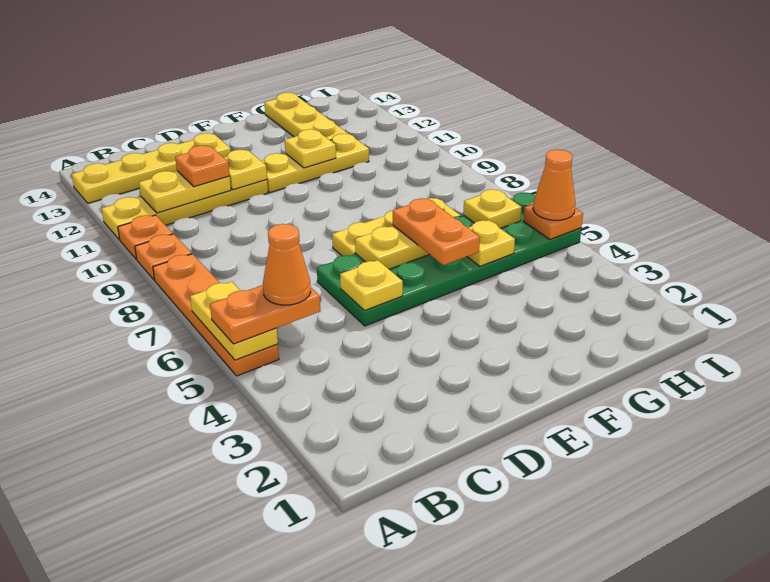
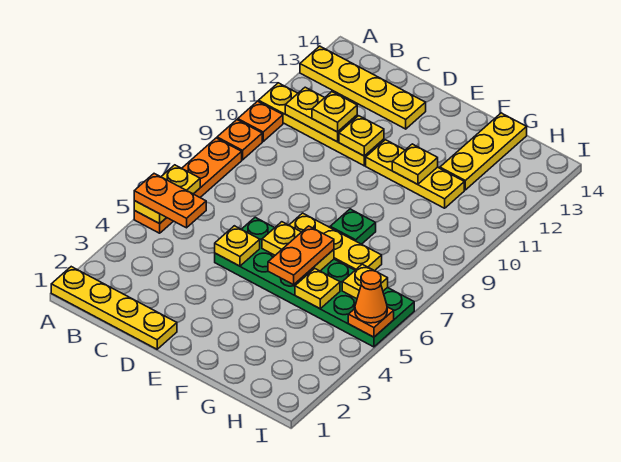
none -> yellow plate A1:D1 level 1
orange cone B5 level 4 -> none
orange plate C11 level 3 -> yellow plate C11 level 3
none -> green plate F8 level 1

